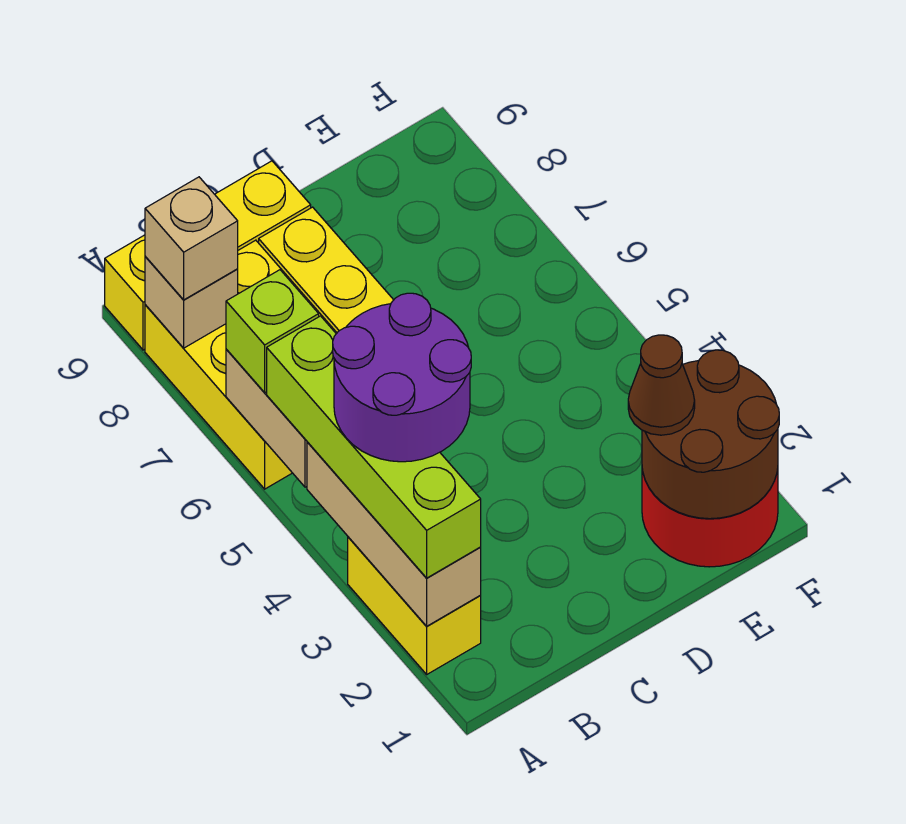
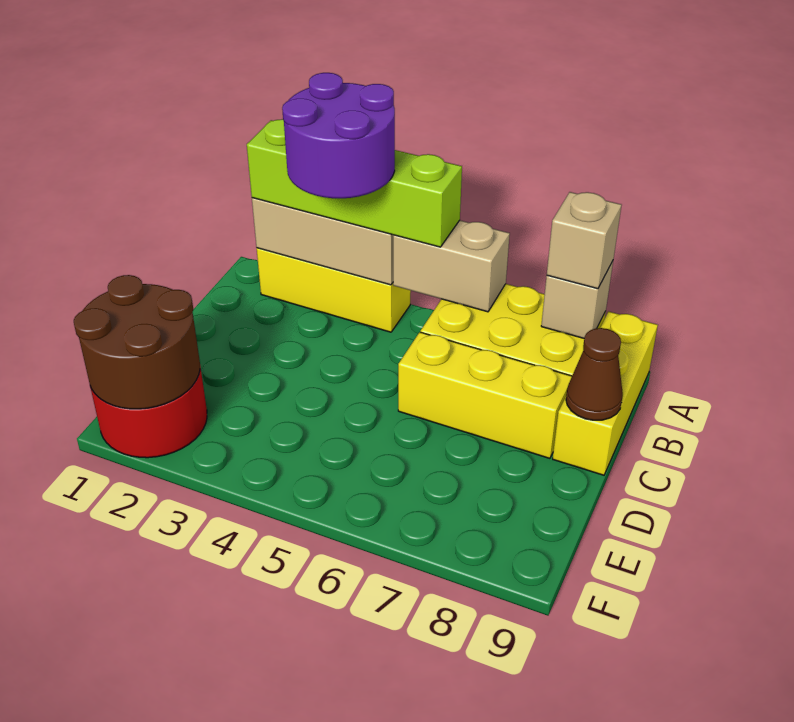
yellow brick A2:A3 level 1 -> yellow brick A2:A4 level 1
lime brick A6 level 3 -> none
brown cone E2 level 3 -> brown cone C9 level 2

